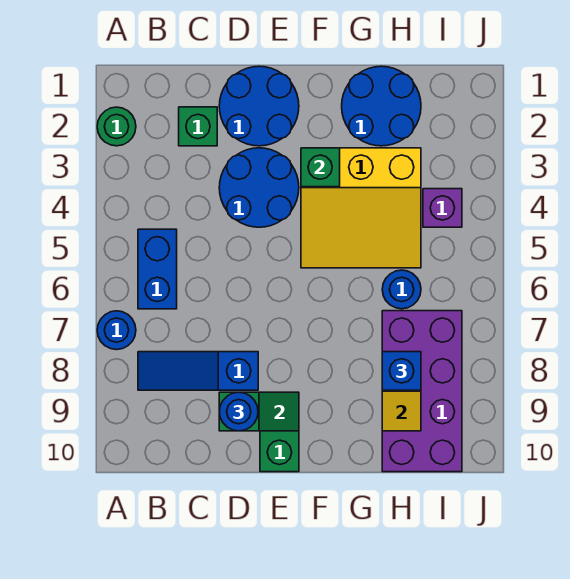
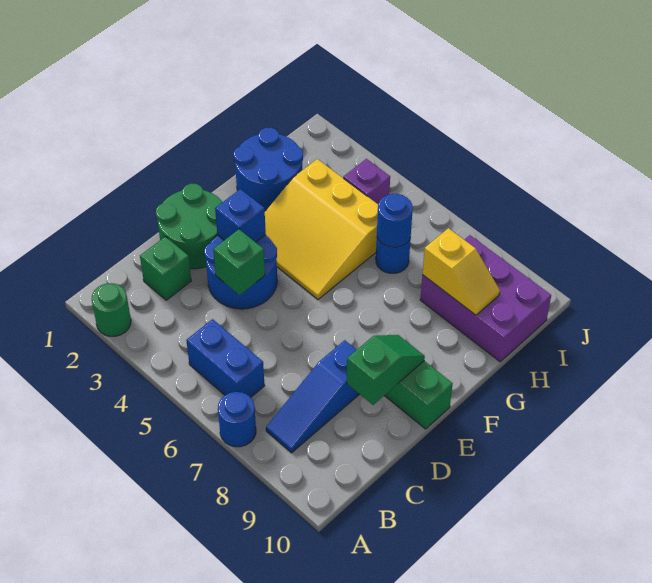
blue round brick D1:E2 level 1 -> green round brick D1:E2 level 1
blue round brick D9 level 3 -> blue round brick H6 level 2
yellow slope F3:H5 level 1 top 3 -> yellow slope F3:H5 level 1 top H
green brick F3 level 2 -> green brick D4 level 2
purple brick H7:I10 level 1 -> purple brick H8:I10 level 1
blue brick H8 level 3 -> blue brick E3 level 2

